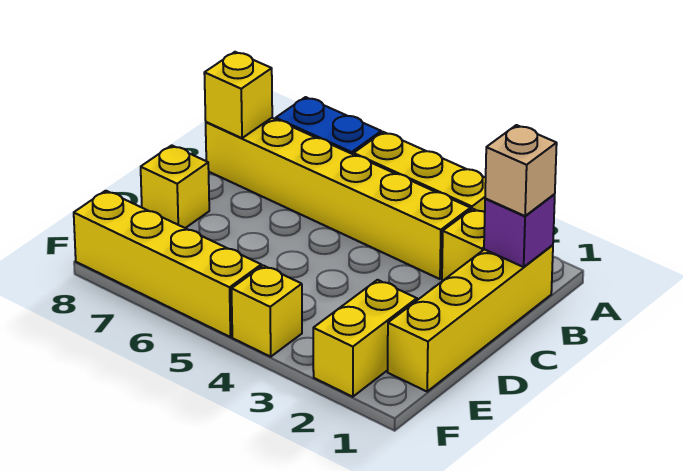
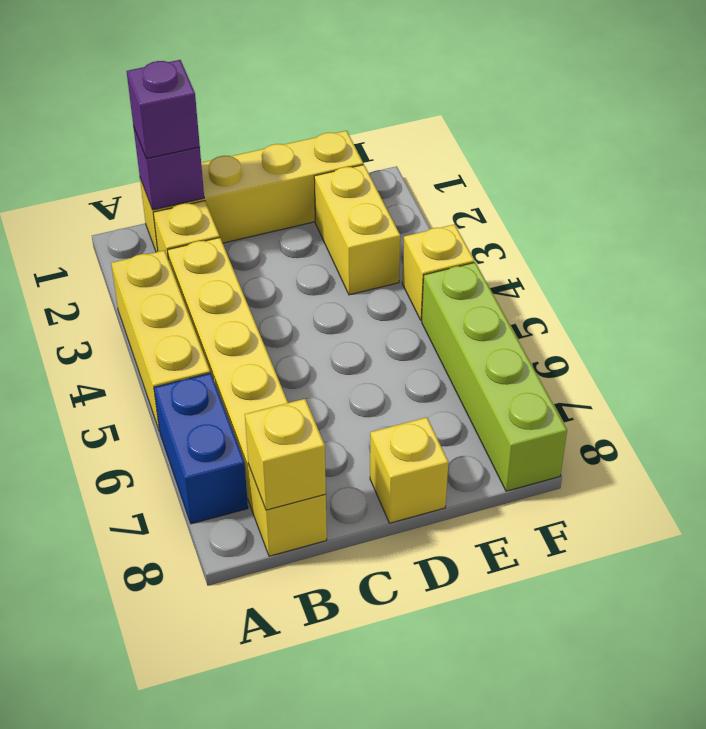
tan brick B1 level 3 -> purple brick B1 level 3
yellow brick E2:F2 level 1 -> yellow brick E2:E3 level 1
yellow brick F5:F8 level 1 -> lime brick F5:F8 level 1

